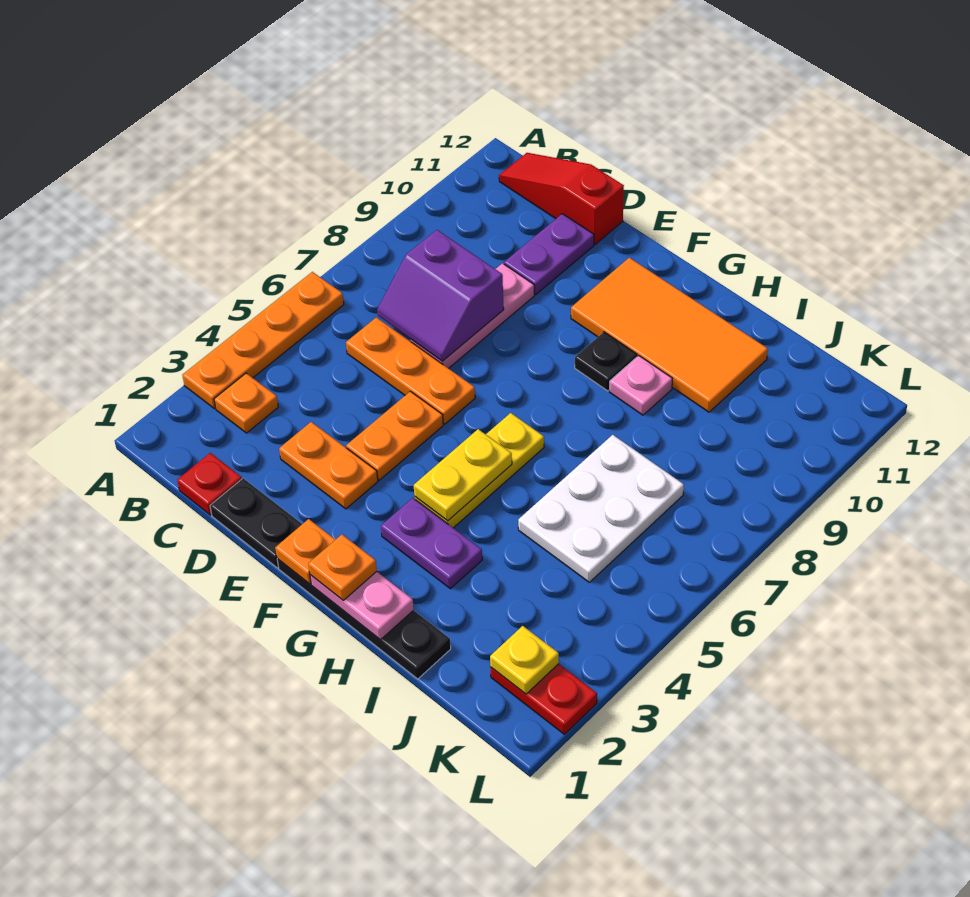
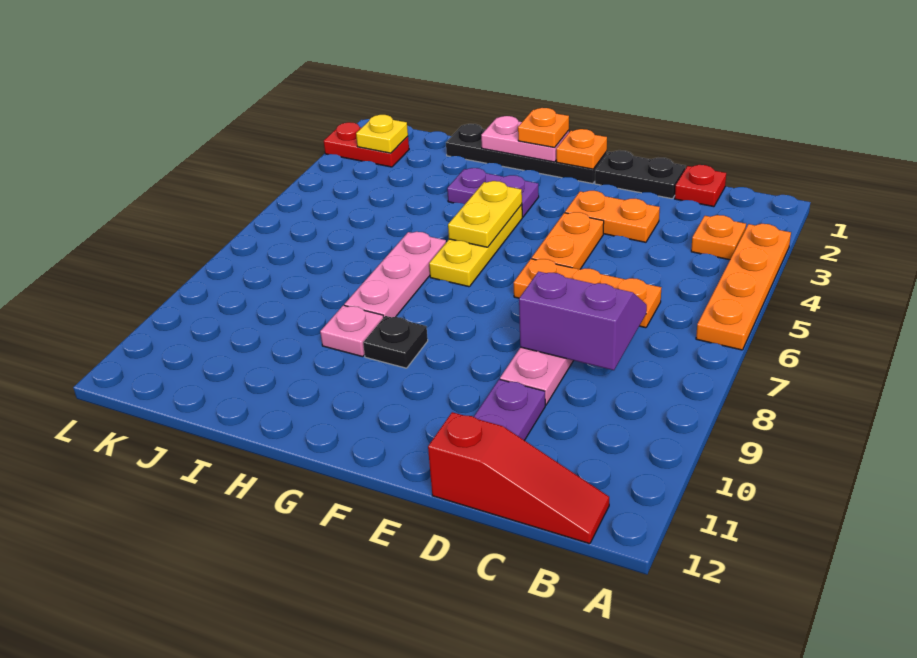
orange tile F10:I11 level 1 -> none
none -> pink plate H6:H8 level 1
white plate I5:J7 level 1 -> none

